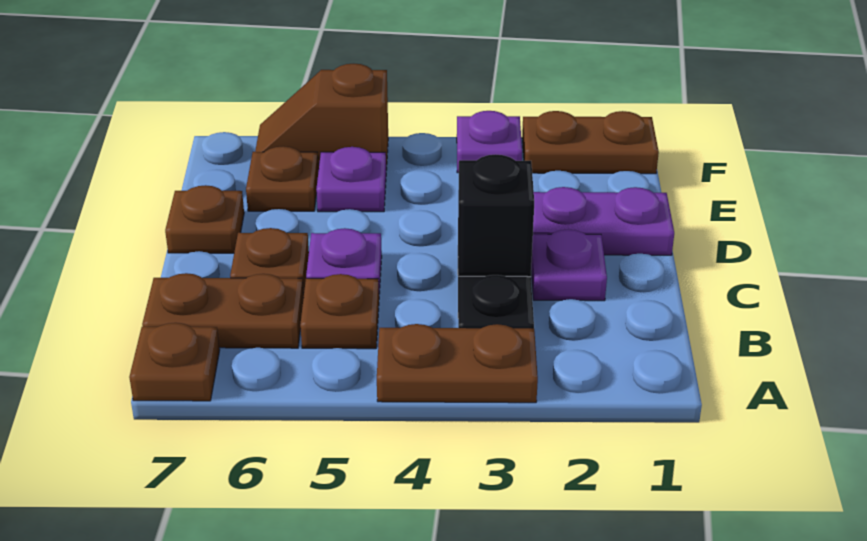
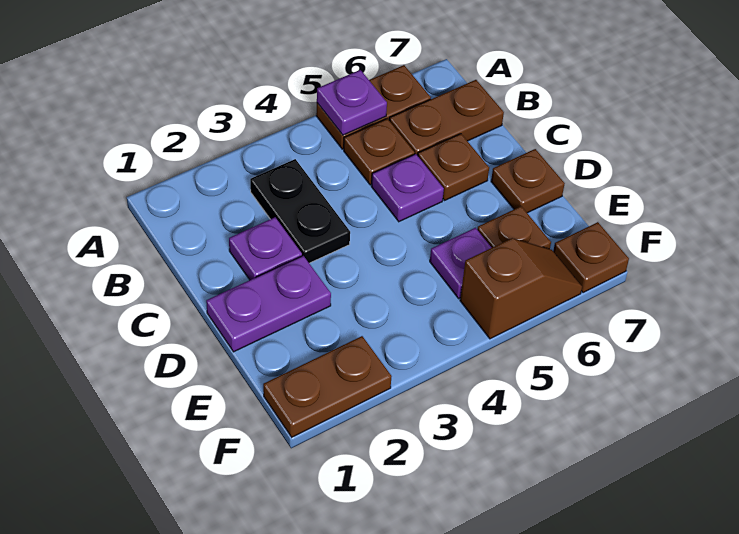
brown plate A3:A4 level 1 -> brown plate A5:A6 level 1
brown plate A7 level 1 -> brown plate F7 level 1
black brick C3 level 2 -> none
purple plate F3 level 1 -> purple plate A5 level 2

